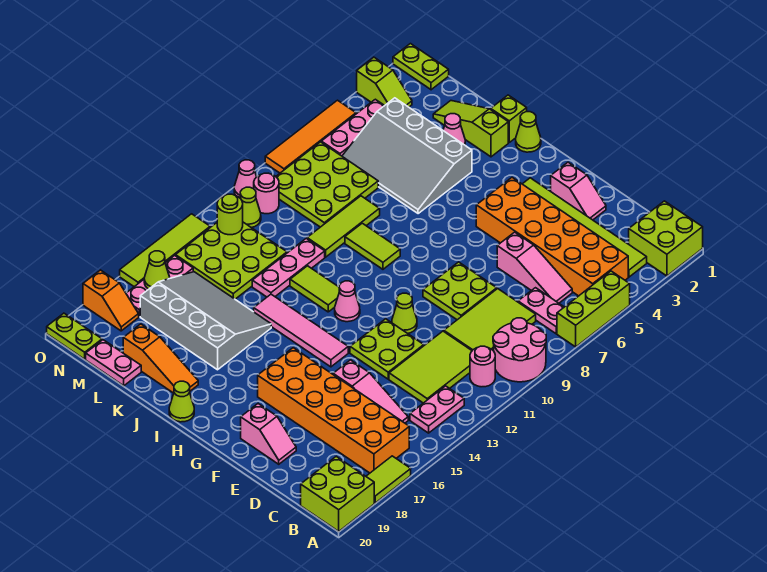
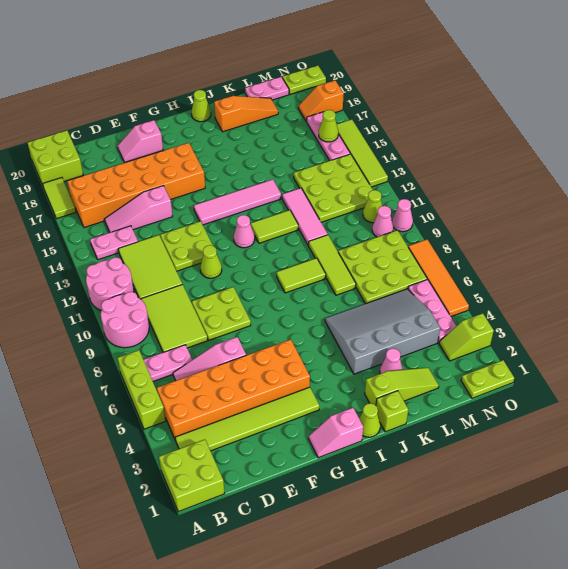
pink round brick B11 level 1 -> pink round brick A11:B12 level 1
pink plate B13:B14 level 1 -> pink plate B14:C14 level 1
pink slope E2:F2 level 1 top F -> pink slope G1:H1 level 1 top H
grey slope J15:M17 level 1 top 17 -> none
orange slope J19:L19 level 1 top L -> orange slope J19:L19 level 1 top J
pink plate K11:K13 level 1 -> pink tile K11:K13 level 1
pink round brick N10 level 1 -> pink cone N10 level 1
lime round brick N12 level 2 -> none

